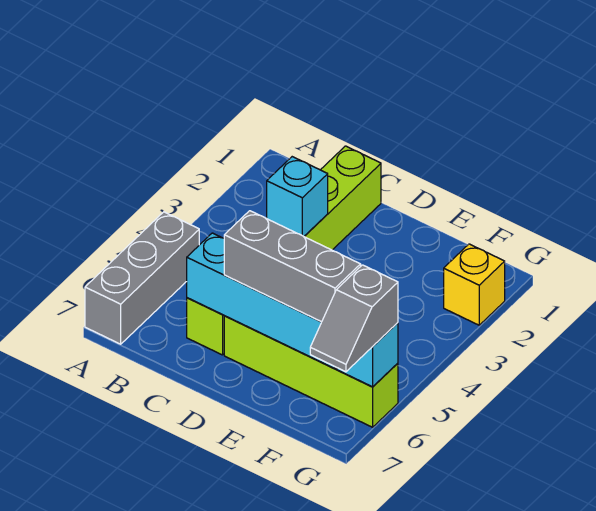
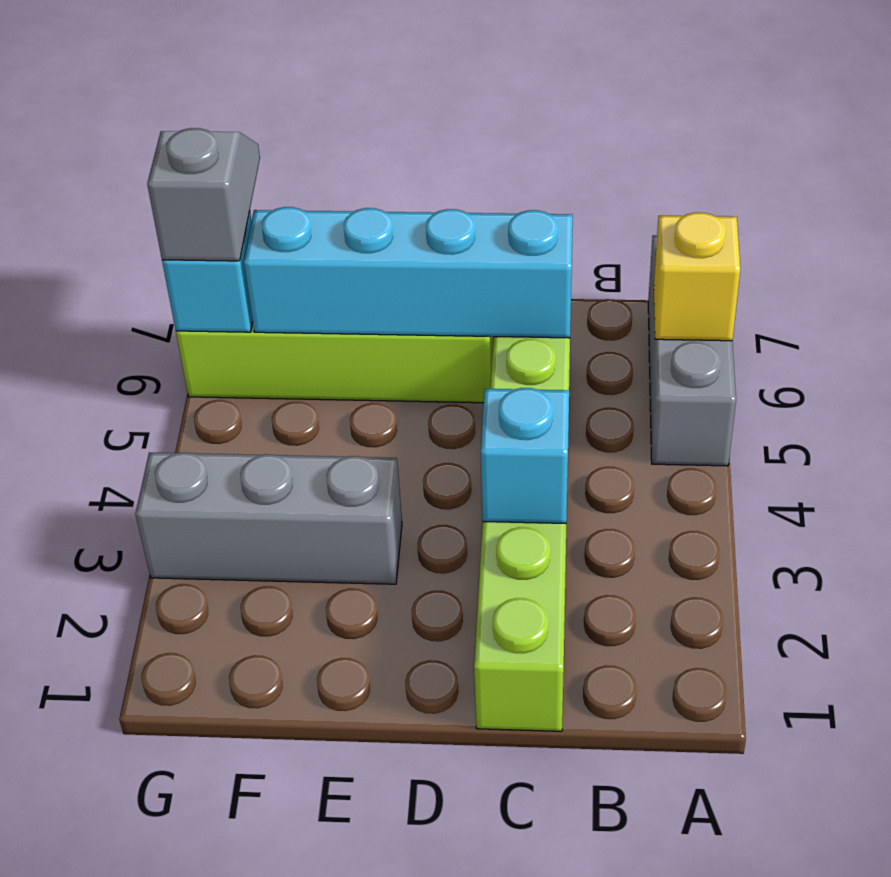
grey brick D6:F6 level 3 -> grey brick E3:G3 level 1
yellow brick G2 level 1 -> yellow brick A6 level 2

